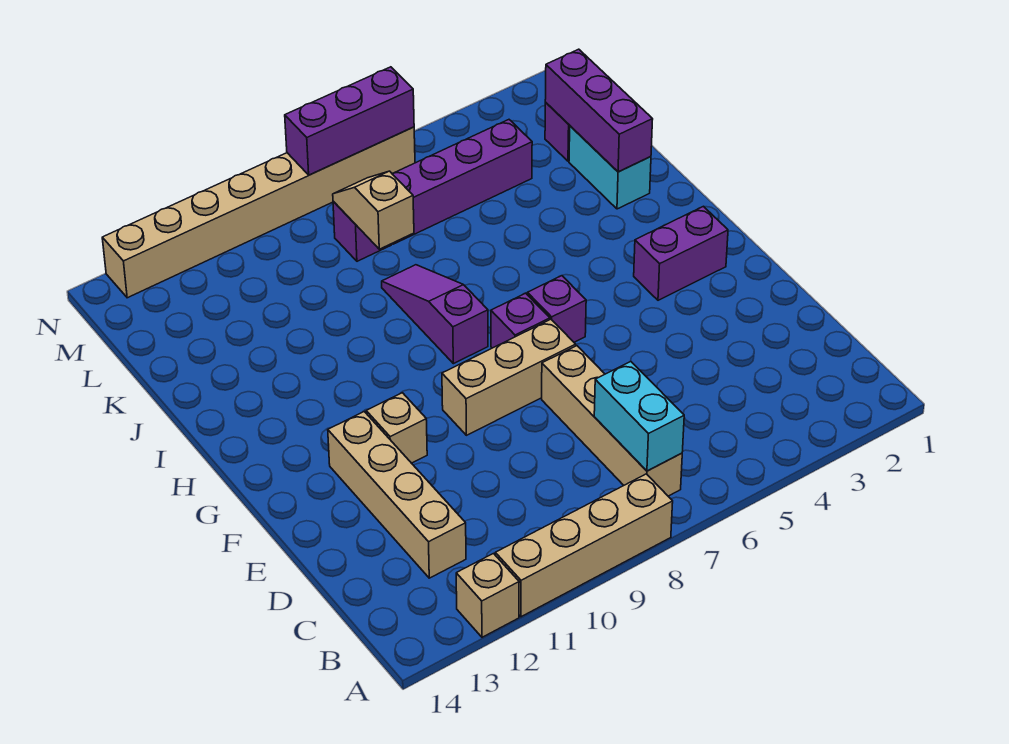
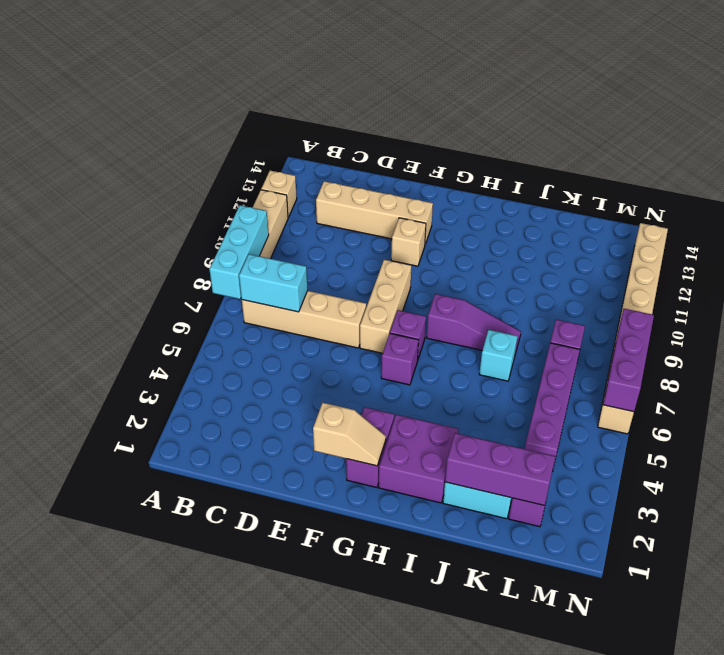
none -> cyan brick A7:A9 level 2
none -> purple brick H2:I3 level 1
none -> cyan brick J7 level 1
tan slope K8:L8 level 2 top K -> tan slope F2:G2 level 2 top F

